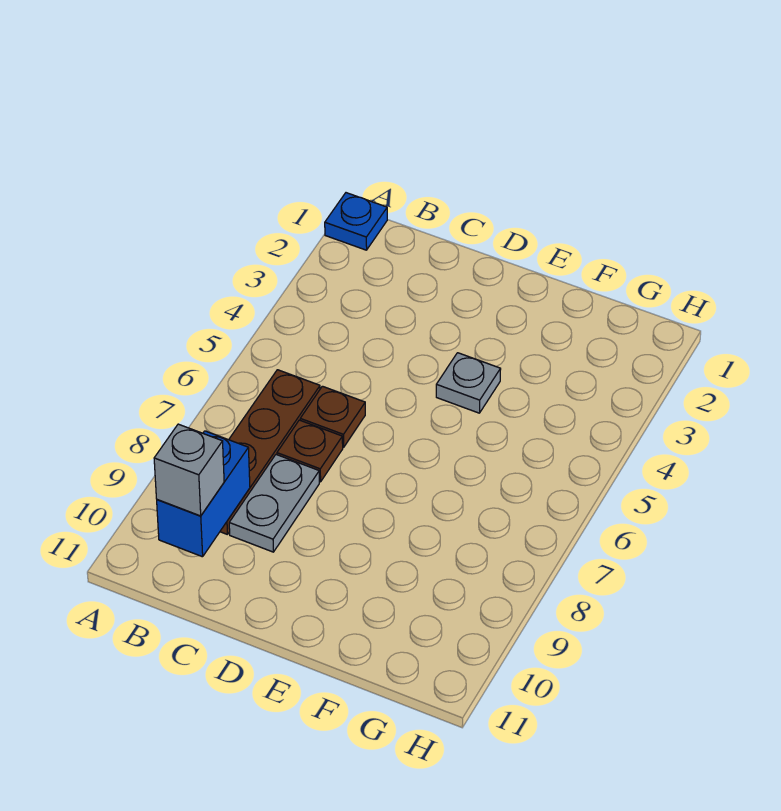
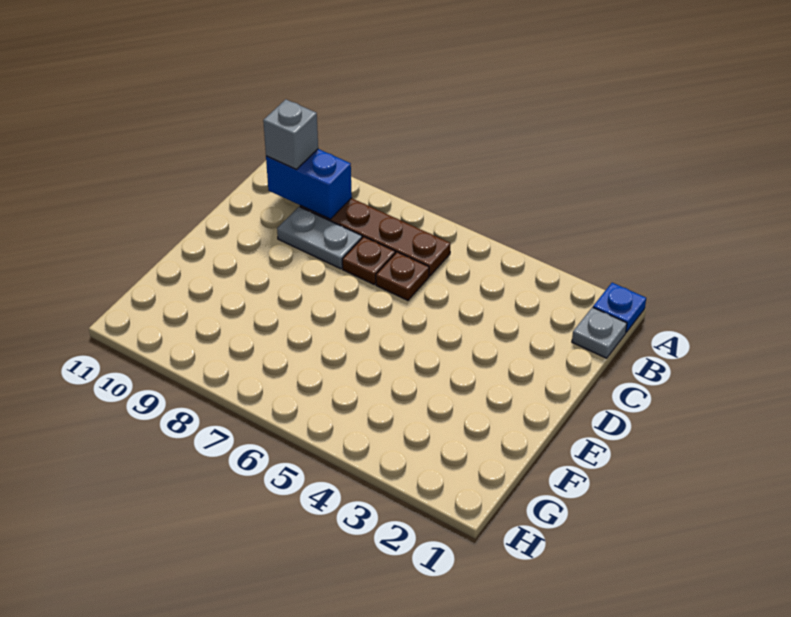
grey plate E4 level 1 -> grey plate B1 level 1

